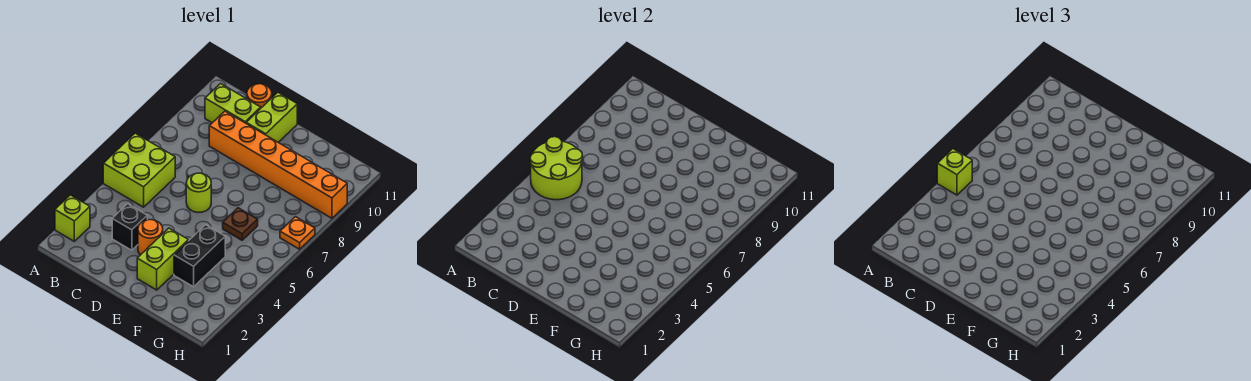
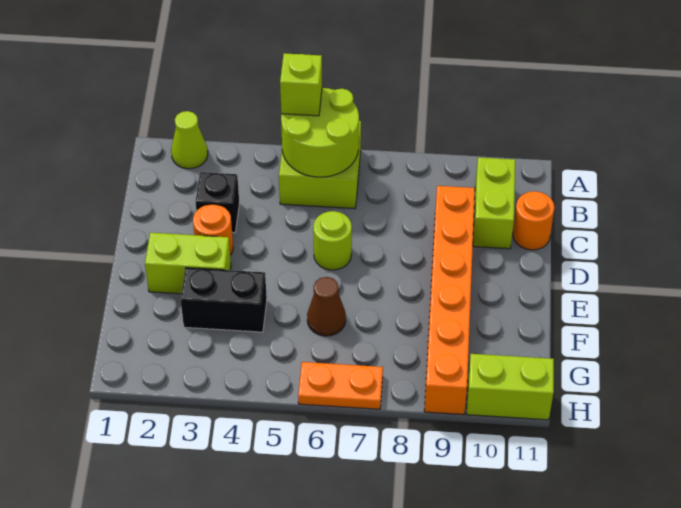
lime brick A2 level 1 -> lime cone A2 level 1
lime brick D10:D11 level 1 -> lime brick H10:H11 level 1
brown plate F6 level 1 -> brown cone F6 level 1
orange plate H7 level 1 -> orange plate H6:H7 level 1

